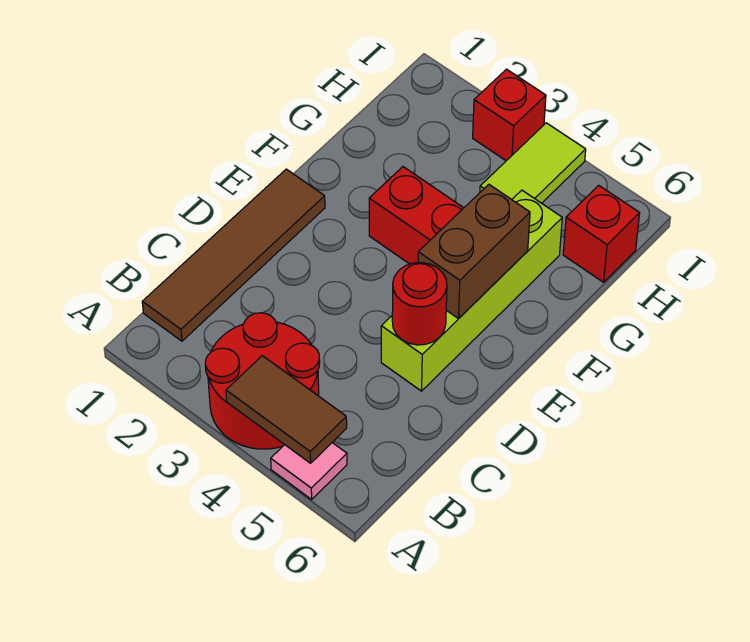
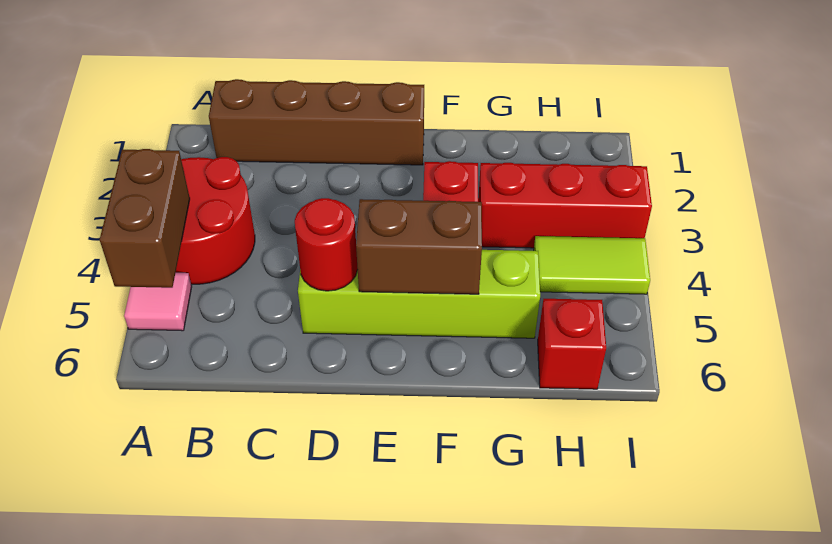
brown tile A4:A5 level 2 -> brown brick A4:A5 level 2
brown tile B1:E1 level 1 -> brown brick B1:E1 level 1
red brick I3 level 1 -> red brick G3:I3 level 1

